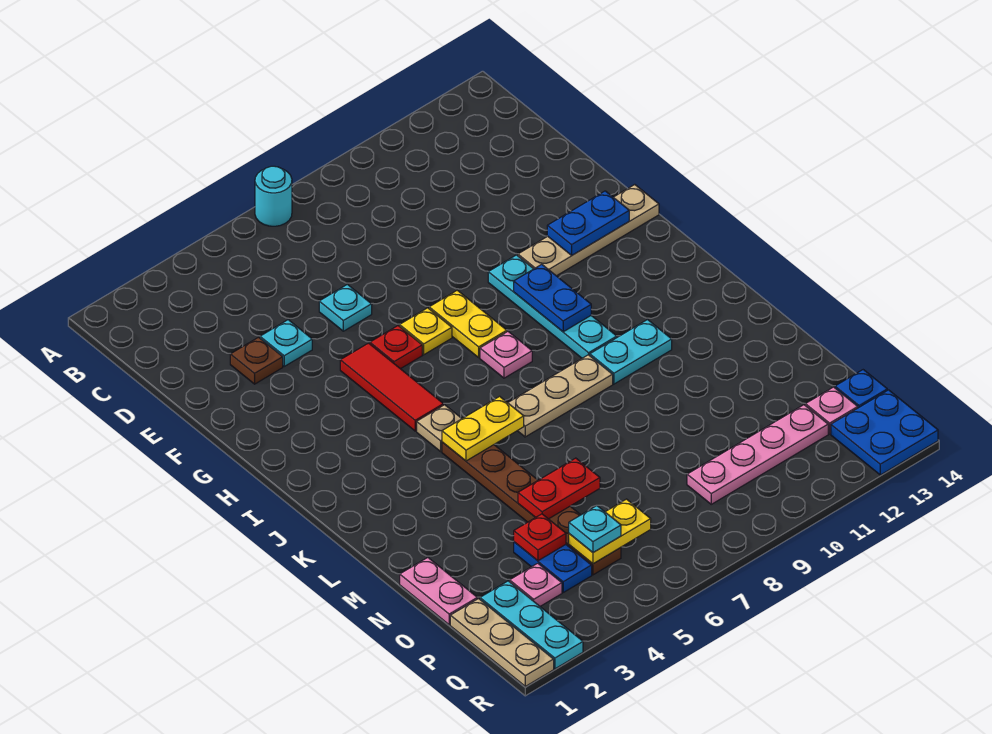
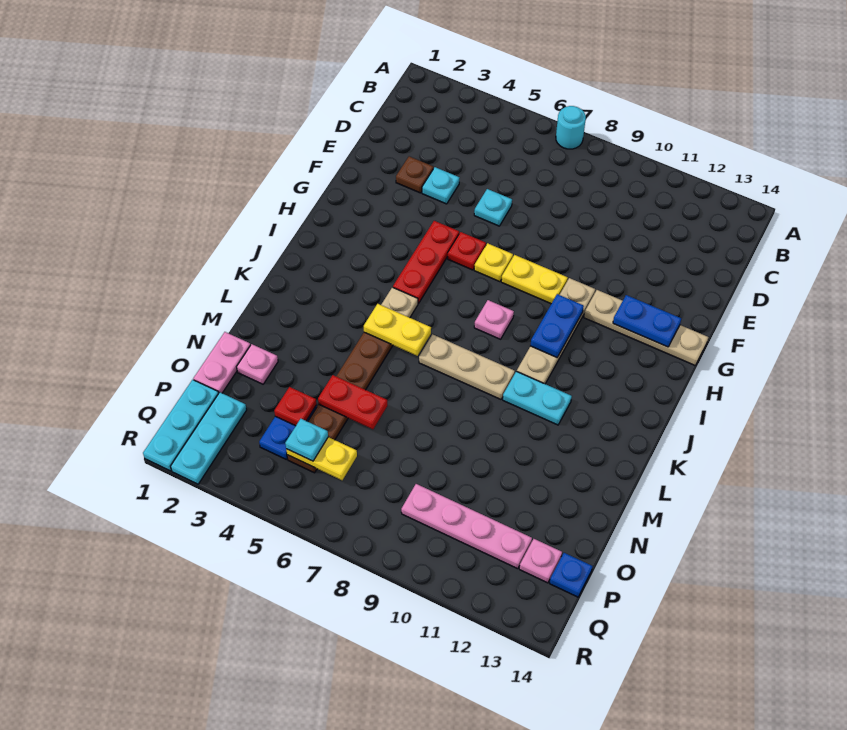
red tile G5:I5 level 1 -> red plate G5:I5 level 1
yellow plate G8:H8 level 1 -> yellow plate G8:G9 level 1
cyan plate G10:J10 level 1 -> tan plate G10:J10 level 1
tan plate P1:R1 level 1 -> cyan plate P1:R1 level 1
pink plate P3 level 1 -> pink plate N2 level 1
blue plate Q13:R14 level 1 -> none

